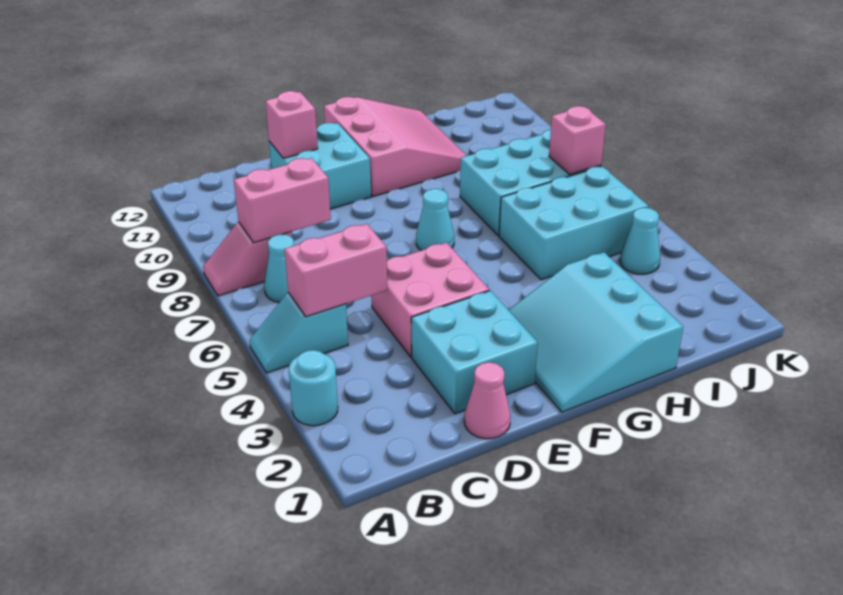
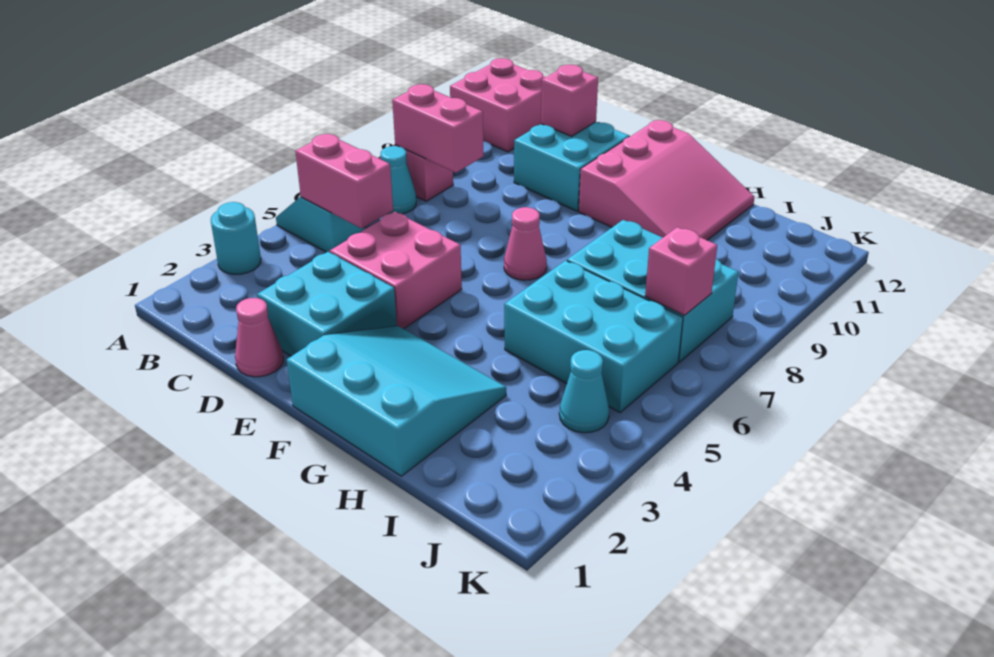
none -> pink brick A11:B12 level 1
cyan slope F1:H3 level 1 top H -> cyan slope F1:H3 level 1 top 1
cyan cone F7 level 1 -> pink cone F7 level 1

